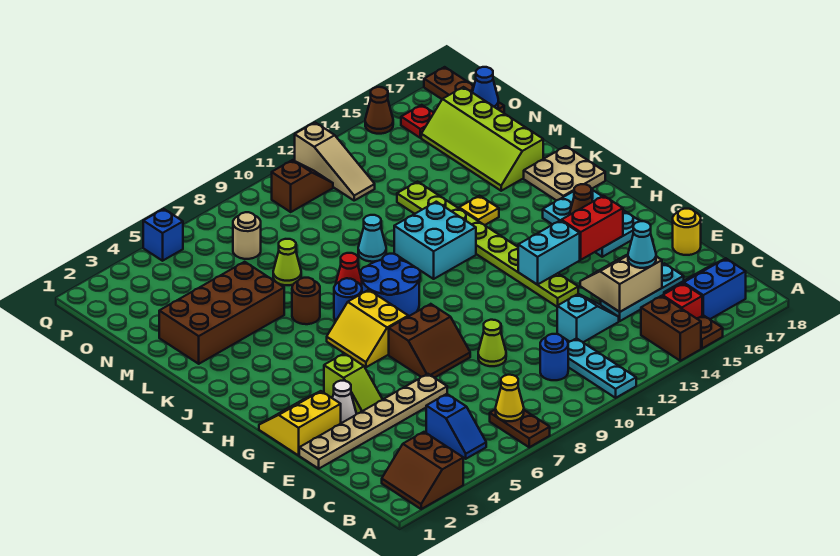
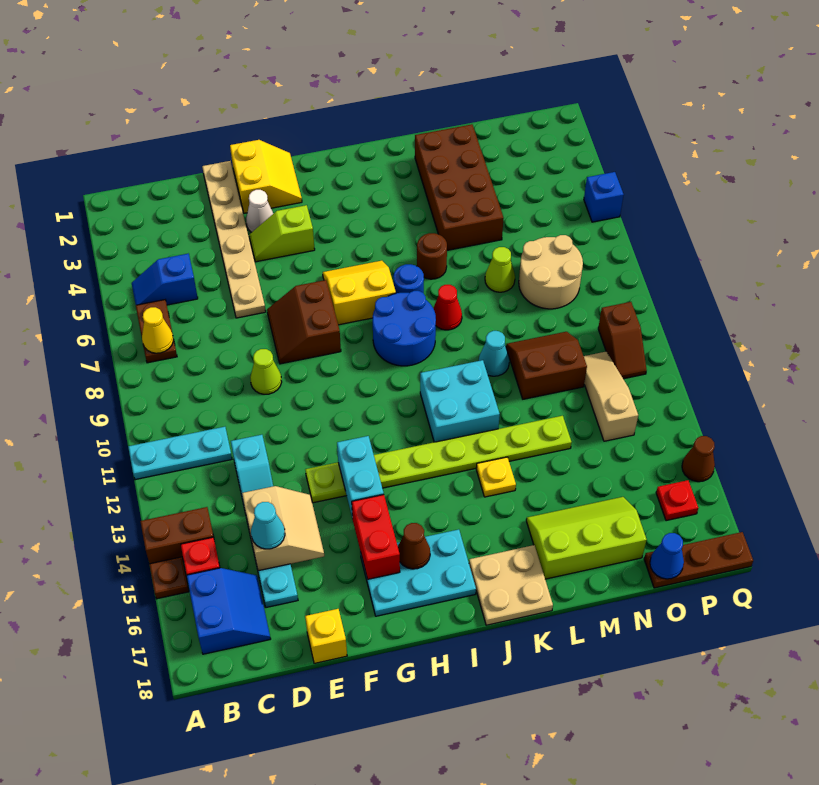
brown slope A2:B3 level 1 top 3 -> brown slope M10:N11 level 1 top 11
brown plate A7:B7 level 1 -> brown plate B6:B7 level 1
blue round brick C10 level 1 -> none
yellow round brick E18 level 1 -> yellow brick E18 level 1
lime slope L16:O17 level 1 top 17 -> lime slope L16:N17 level 1 top 17
tan round brick O7 level 1 -> tan round brick N7:O8 level 1
tan slope O12:Q12 level 1 top Q -> tan slope O11:O13 level 1 top 13

